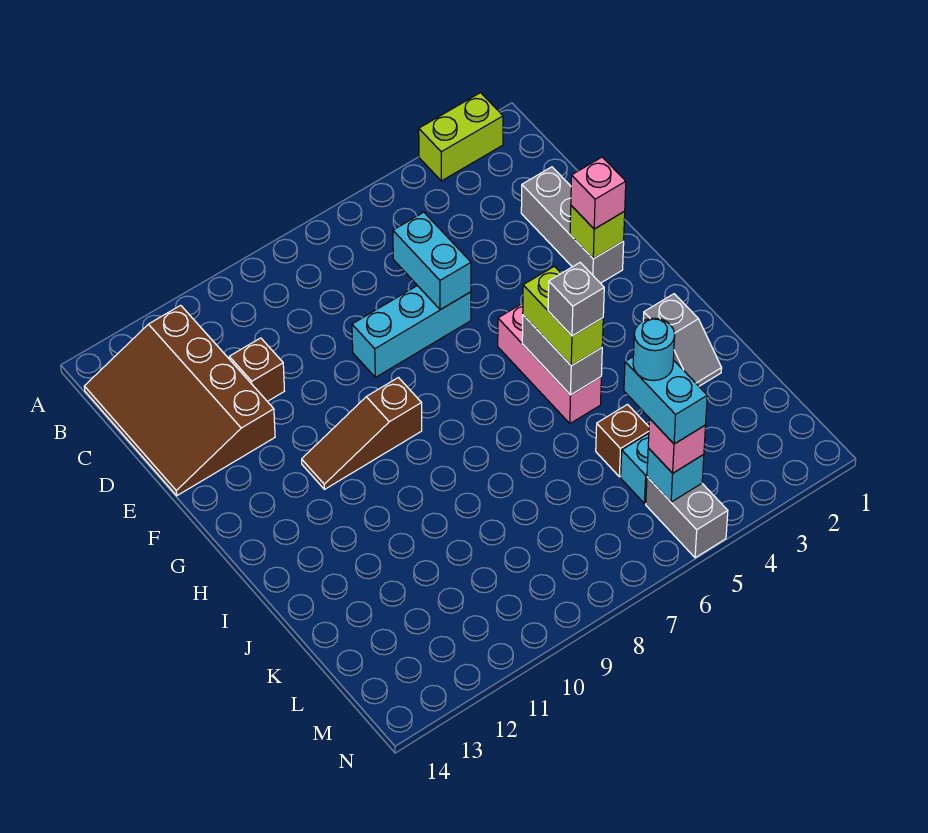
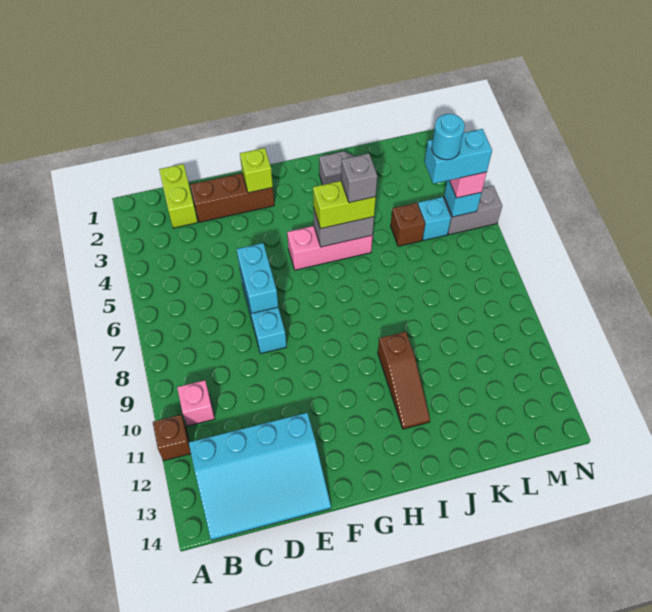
lime brick A2:A3 level 1 -> lime brick C1:C2 level 1
brown slope B12:E14 level 1 top 12 -> cyan slope B12:E14 level 1 top 12
grey brick D2:F2 level 1 -> brown brick D2:F2 level 1
cyan brick D6:E6 level 2 -> cyan brick E6:E7 level 2
brown brick D11 level 1 -> brown brick A11 level 1
pink brick F2 level 3 -> pink brick B10 level 1
brown slope G9:G11 level 1 top 9 -> brown slope I10:I12 level 1 top 10

